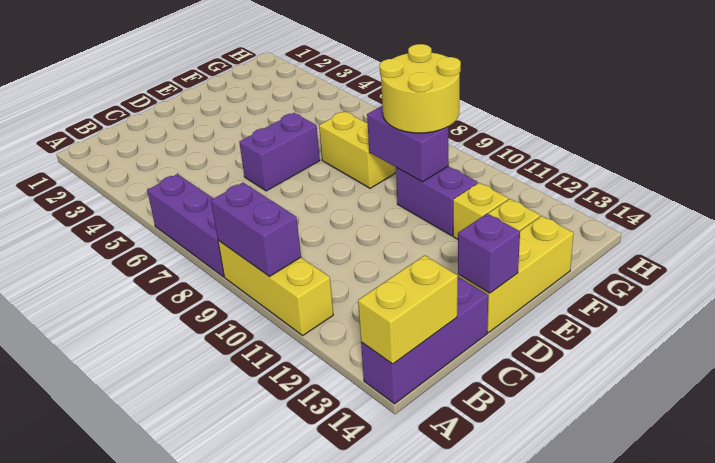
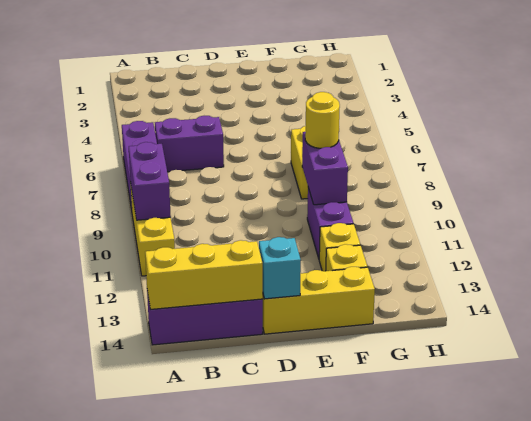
yellow brick A14:B14 level 2 -> yellow brick A14:C14 level 2
purple brick D6:E6 level 1 -> purple brick B6:C6 level 1
purple brick D14 level 2 -> cyan brick D14 level 2
yellow round brick F9:G10 level 3 -> yellow round brick F9 level 3

